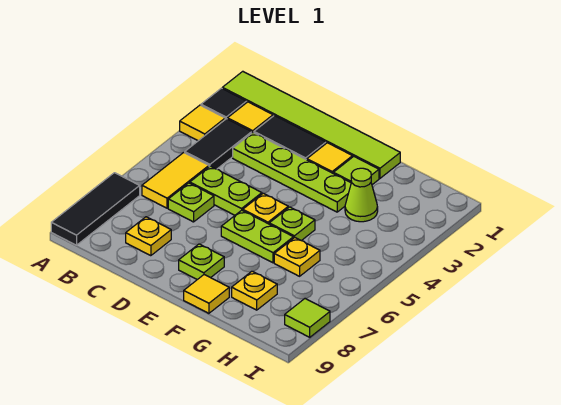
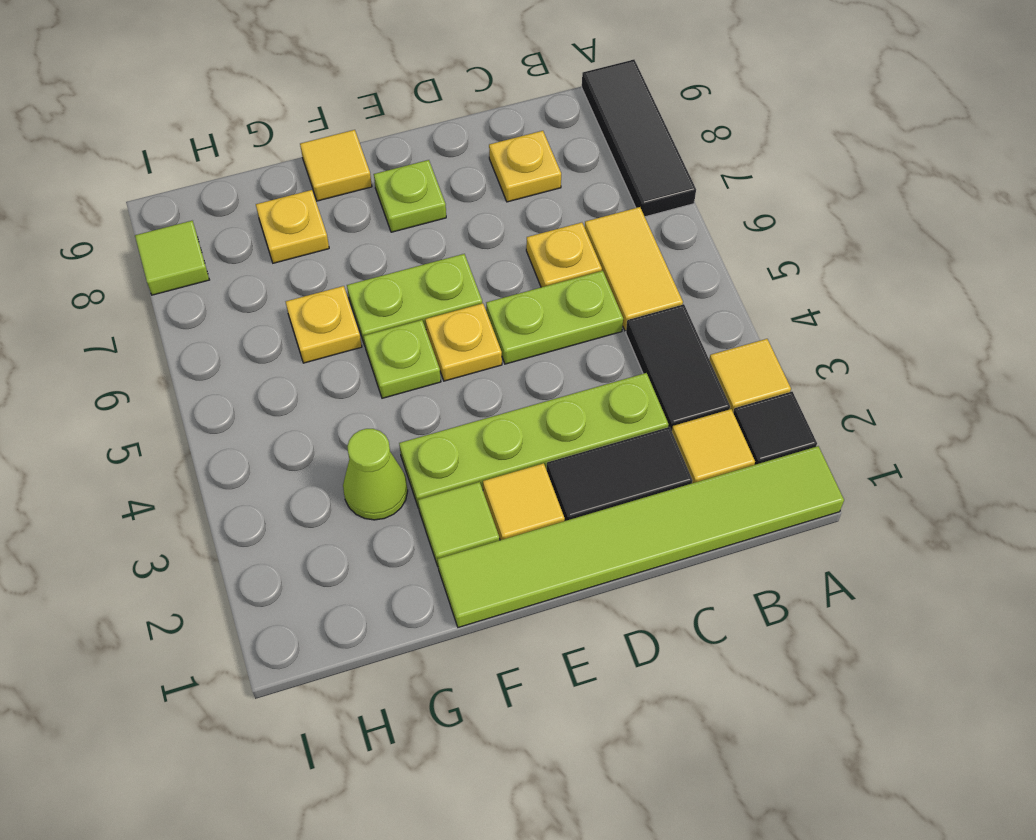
lime plate C6 level 1 -> yellow plate C6 level 1

